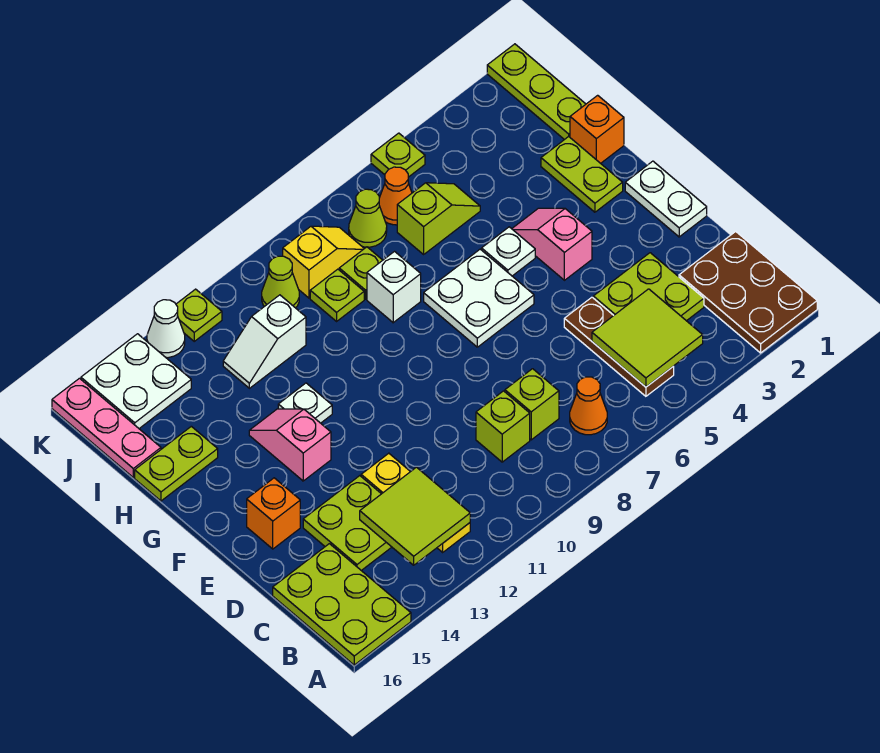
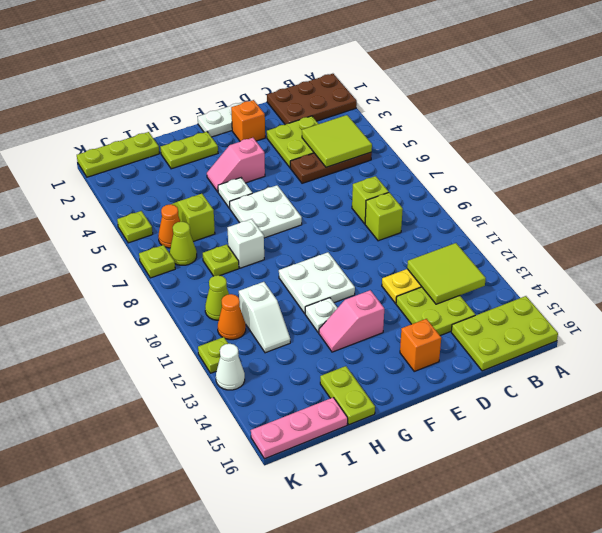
orange cone B7 level 1 -> orange cone J11 level 1
orange brick H1 level 1 -> orange brick E2 level 1
lime plate I9 level 1 -> lime plate K7 level 1
yellow slope J8:J9 level 1 top 9 -> none
white plate J14:K15 level 1 -> white plate F10:G11 level 1

